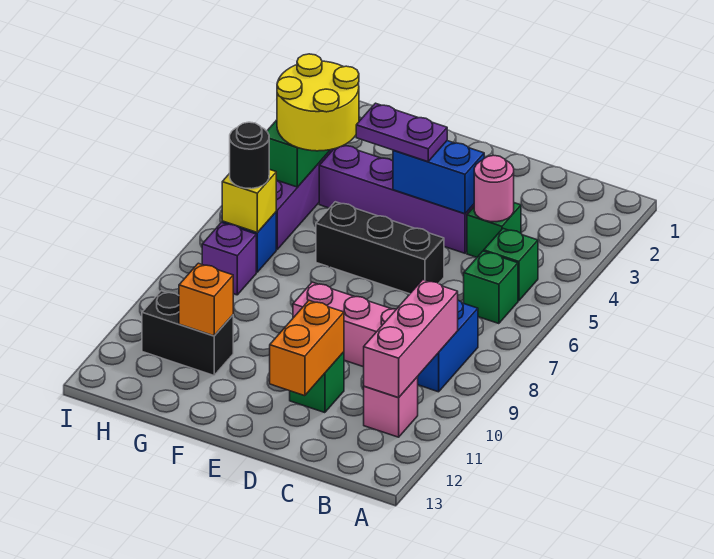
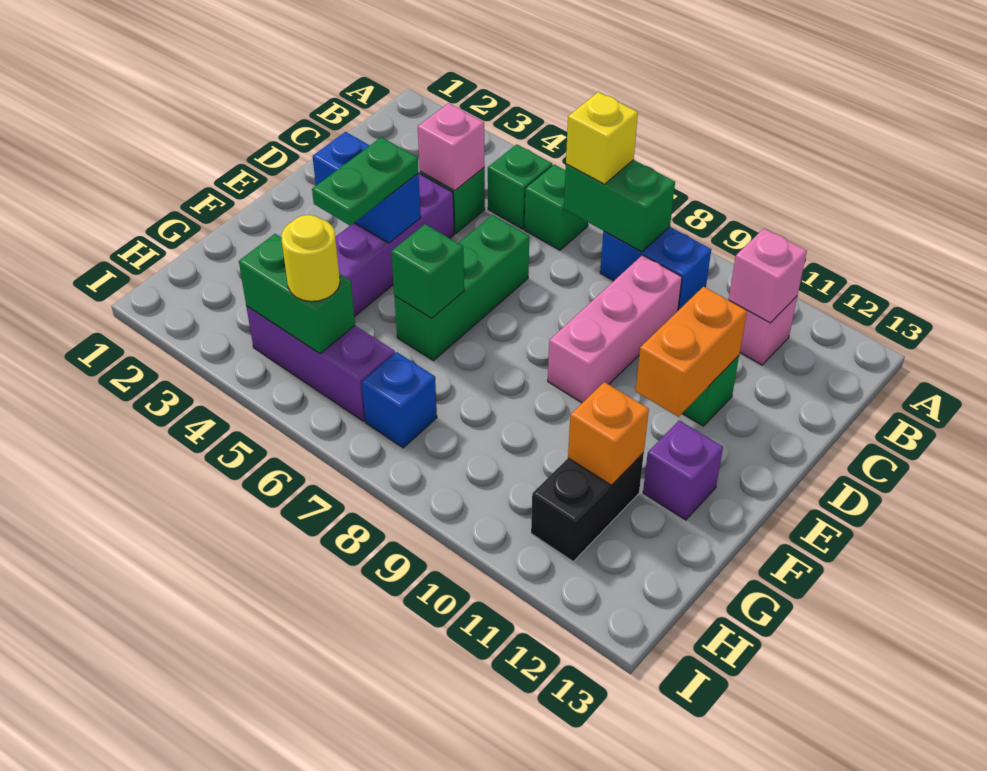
none -> green brick B7:B8 level 2
pink brick B9:B11 level 2 -> pink brick B11 level 2
pink round brick C4 level 2 -> pink brick C4 level 2
blue brick D4:E4 level 2 -> blue brick E3:E4 level 2
black brick D6:F6 level 1 -> green brick D6:F6 level 1
orange brick D11:D12 level 2 -> orange brick D11:E11 level 2
purple plate E4:F4 level 3 -> green plate E4:F4 level 3
none -> green brick F6 level 2
yellow round brick G4:H5 level 3 -> yellow round brick H5 level 3
yellow brick H7 level 2 -> yellow brick B7 level 3
black round brick H7 level 3 -> none
purple brick H8 level 1 -> purple brick F12 level 1

